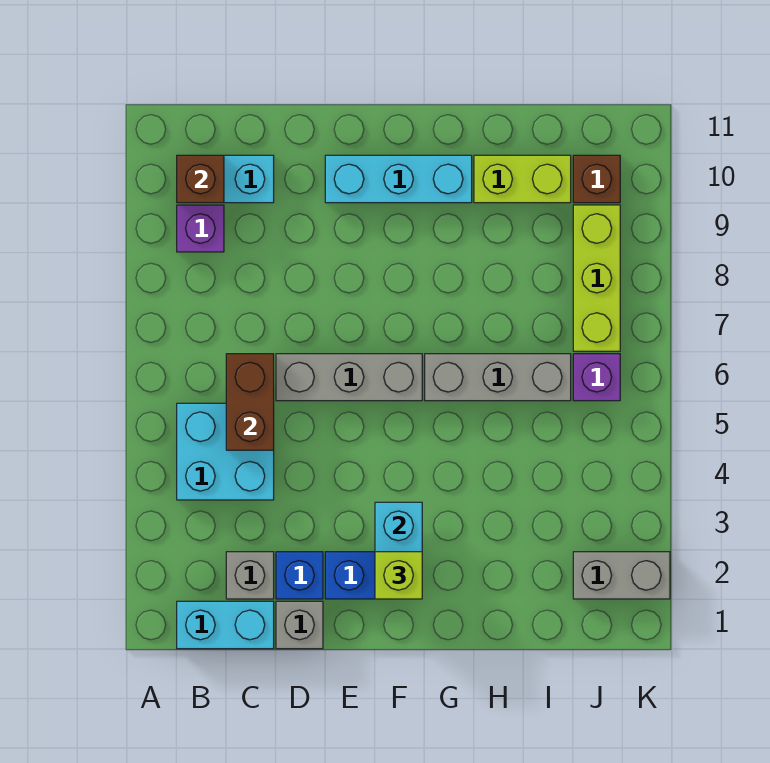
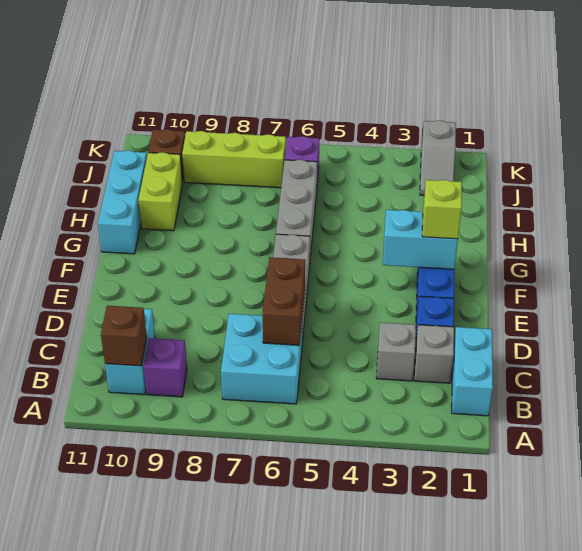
cyan brick B4:C5 level 1 -> cyan brick B6:C7 level 1
brown brick C5:C6 level 2 -> brown brick C6:D6 level 2
grey brick D1 level 1 -> grey brick C3 level 1
cyan brick E10:G10 level 1 -> cyan brick G11:I11 level 1
grey brick J2:K2 level 1 -> grey slope J2:K2 level 1 top K

